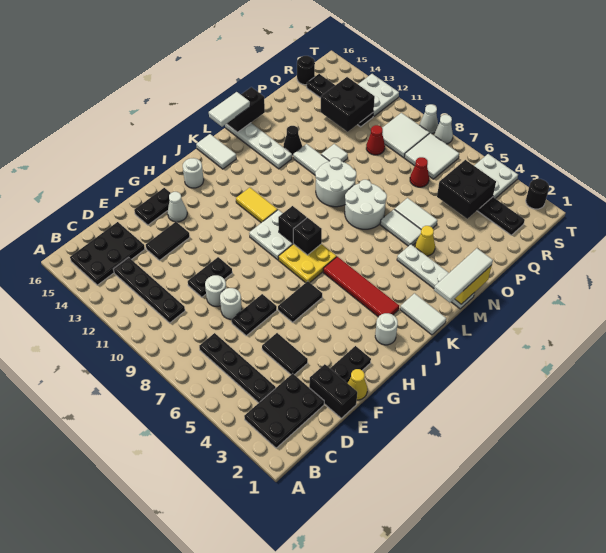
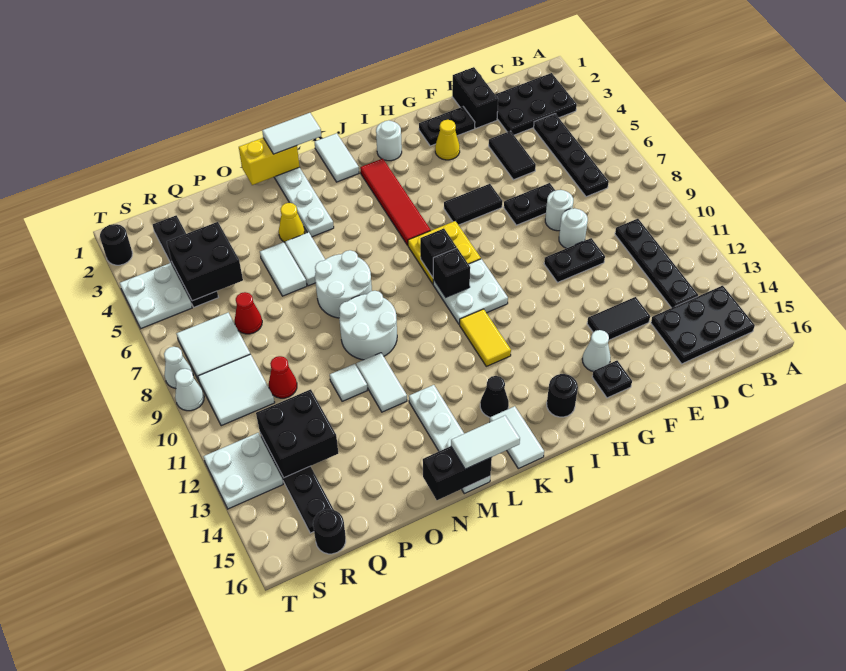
yellow cone F1 level 1 -> yellow cone G3 level 1
black plate F15:G15 level 1 -> black plate G15 level 1
white round brick I15 level 1 -> black round brick I15 level 1
white tile L1:N1 level 3 -> white tile L1:M1 level 3
black cone N13 level 1 -> black cone K14 level 1

